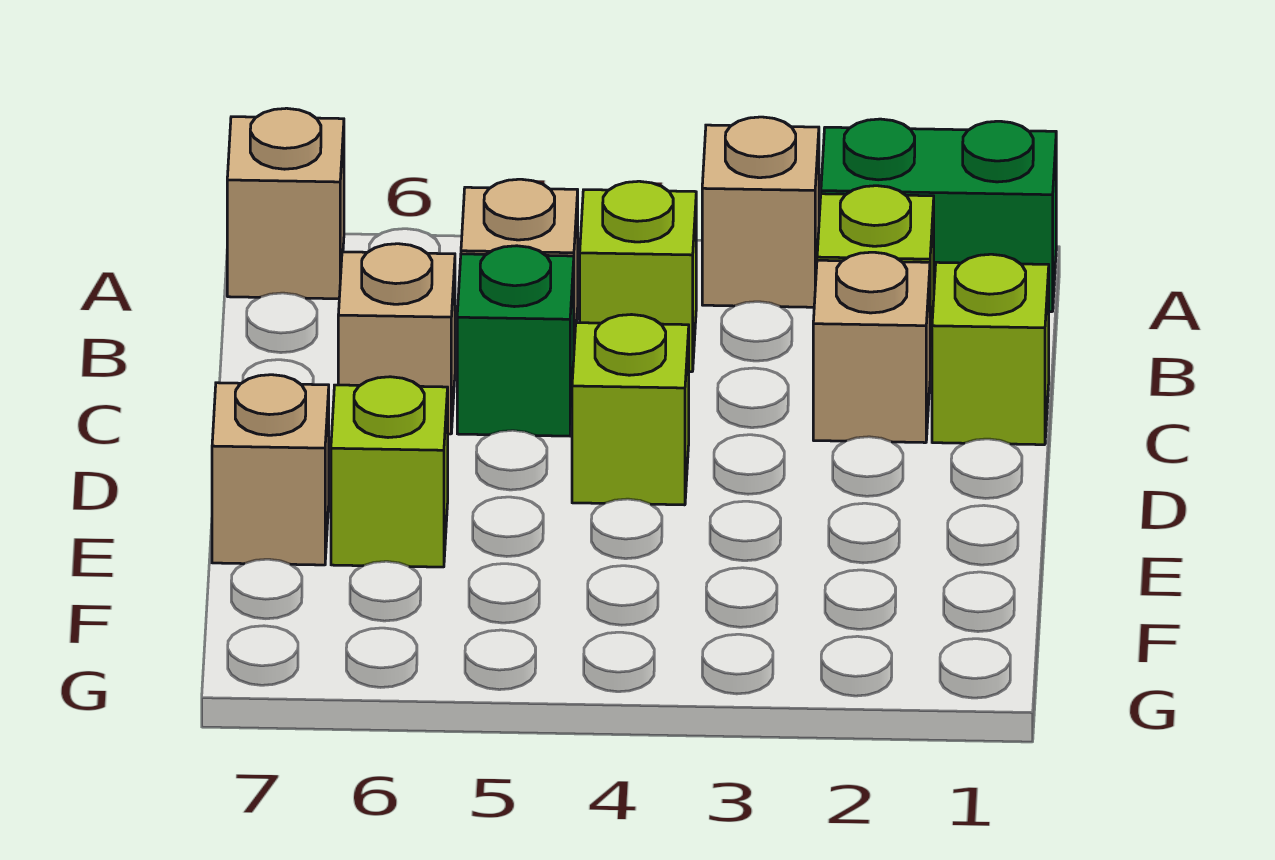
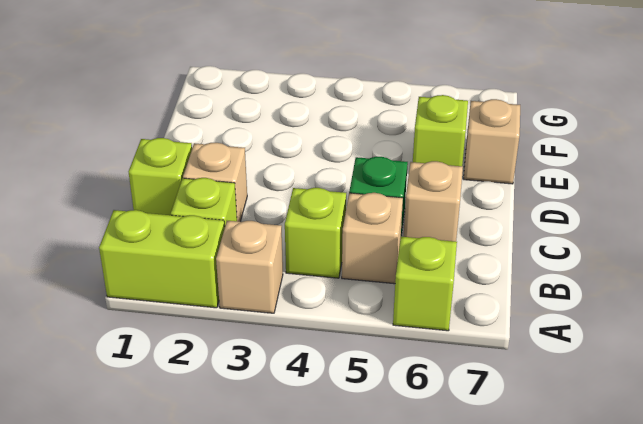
green brick A1:A2 level 1 -> lime brick A1:A2 level 1
tan brick A7 level 1 -> none
lime brick D4 level 1 -> lime brick A6 level 1

